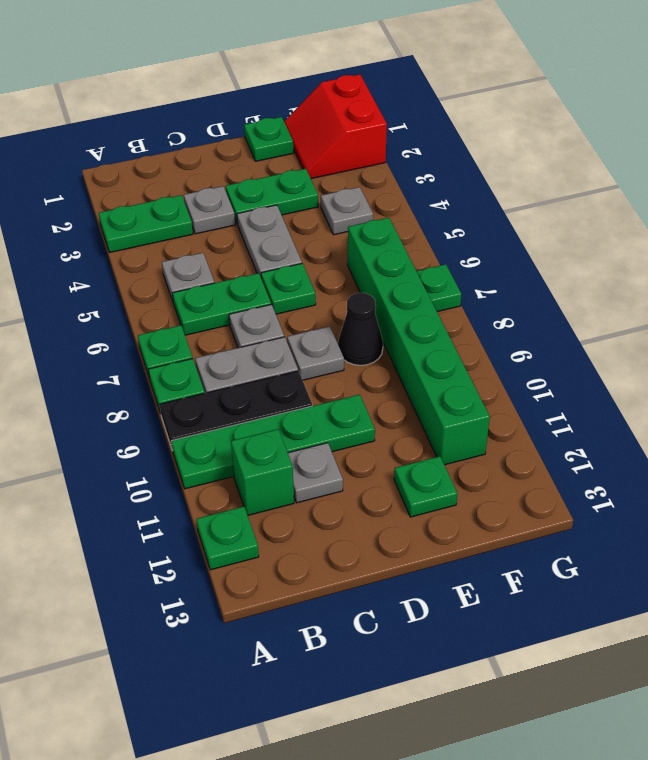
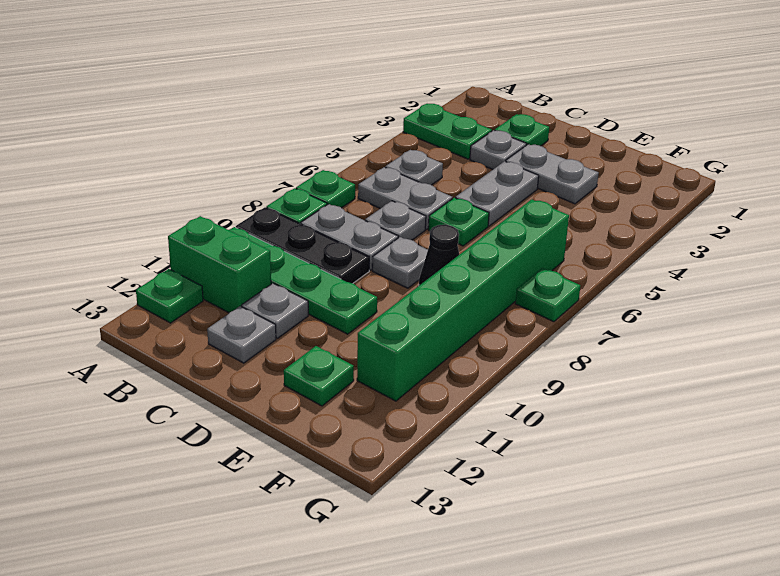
green plate B6:C6 level 1 -> grey plate B6:C6 level 1
green brick B11 level 1 -> green brick A11:B11 level 1
green plate D3:E3 level 1 -> grey plate D3:E3 level 1
green plate E1 level 1 -> green plate C2 level 1
red slope F1:G2 level 1 top G -> none
grey plate F4 level 1 -> grey plate C12 level 1

